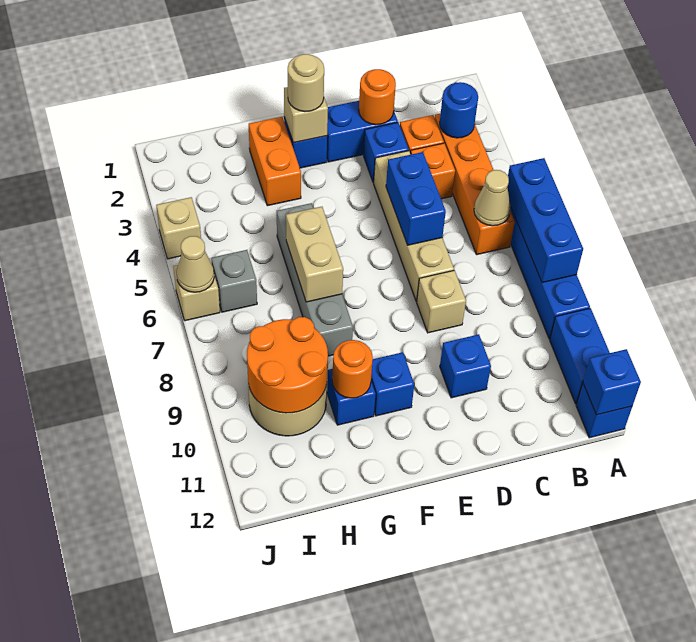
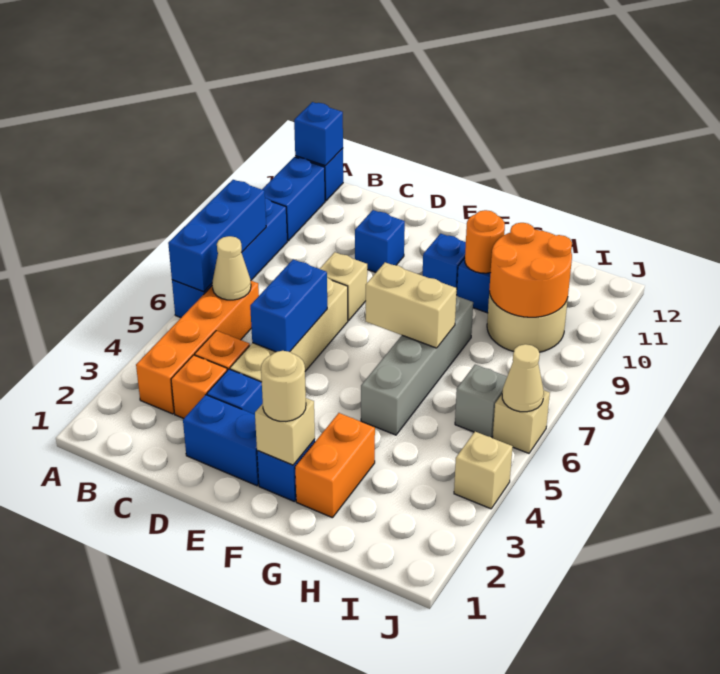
blue round brick B3 level 2 -> none
orange round brick D2 level 2 -> none
tan brick G6:G7 level 2 -> tan brick F7:G7 level 2

